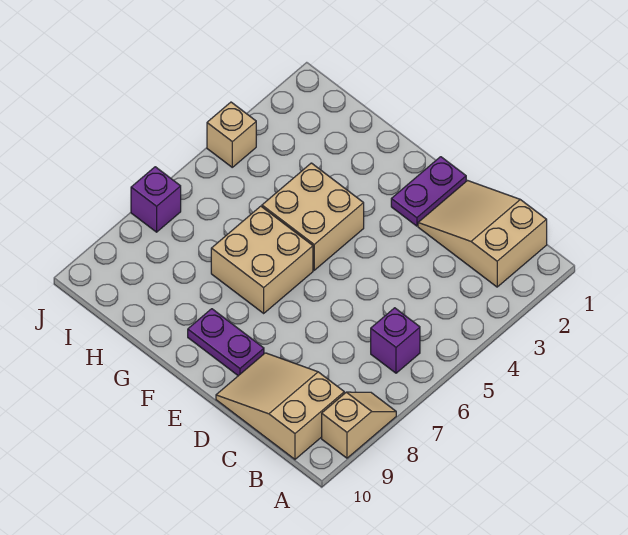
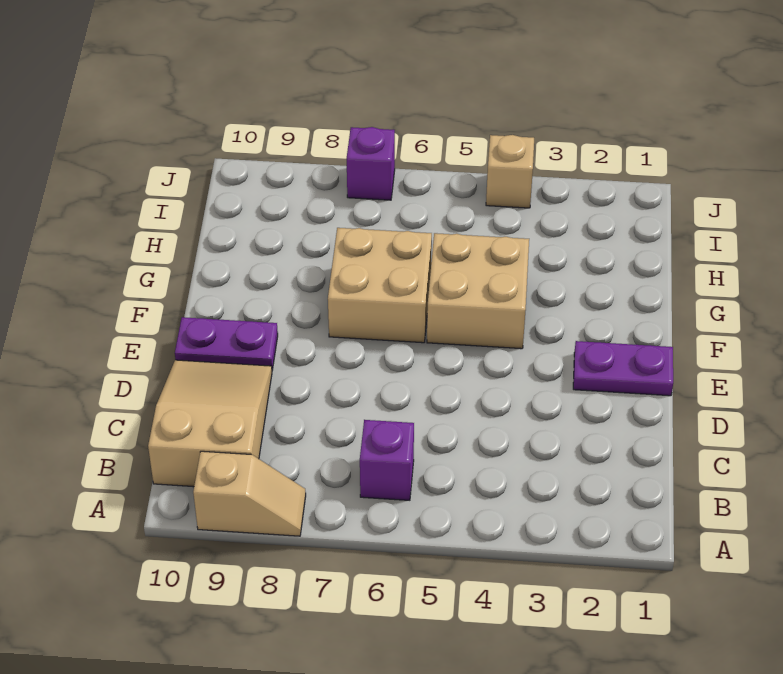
tan slope B1:D2 level 1 top B -> none
purple plate E9:F9 level 1 -> purple plate E9:E10 level 1

